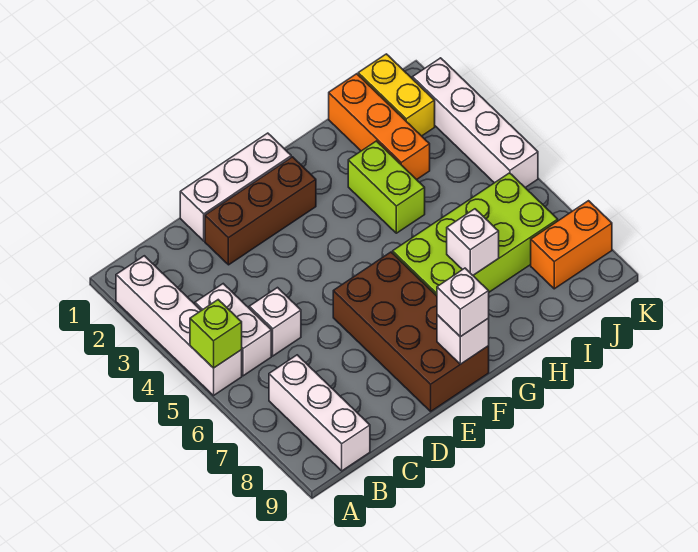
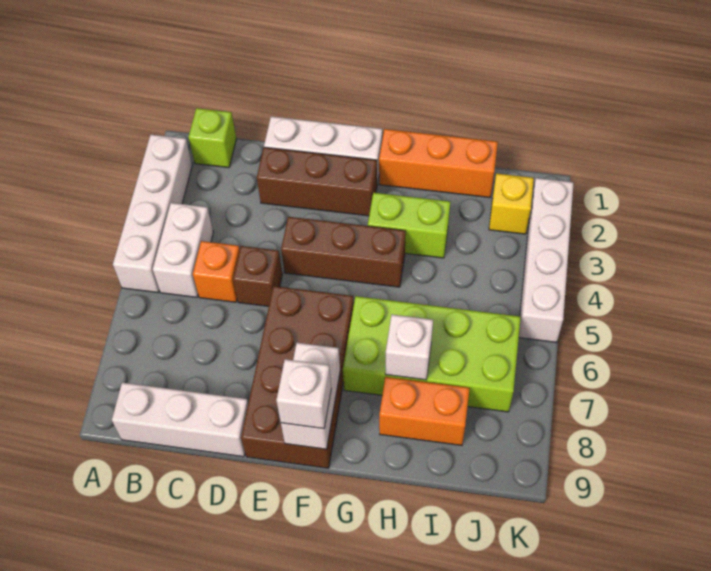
lime brick A5 level 2 -> lime brick B1 level 1
white brick B7:B9 level 1 -> white brick B9:D9 level 1
white brick C5 level 1 -> orange brick C5 level 1
none -> brown brick D5 level 1
none -> brown brick E4:G4 level 1
white brick F9 level 2 -> white brick F8:F9 level 2
lime brick H3:H4 level 1 -> lime brick G3:H3 level 1
orange brick I1:I3 level 1 -> orange brick G1:I1 level 1
yellow brick J1:J2 level 1 -> yellow brick J2 level 1
orange brick J8:K8 level 1 -> orange brick H8:I8 level 1

